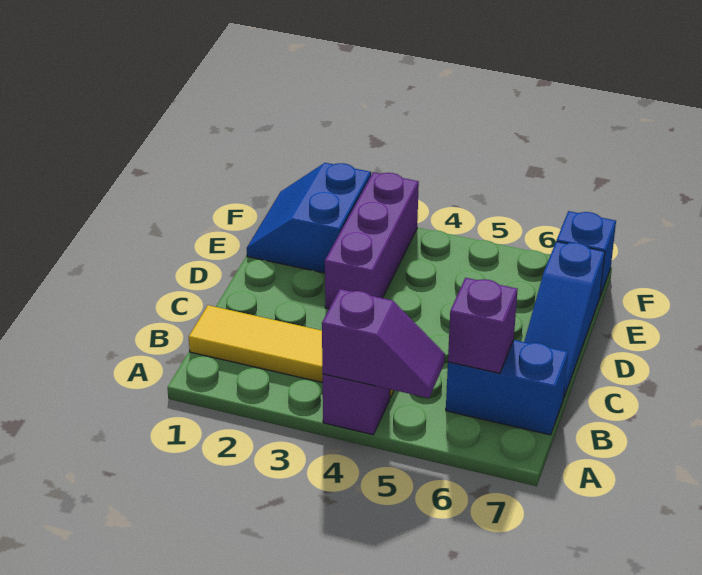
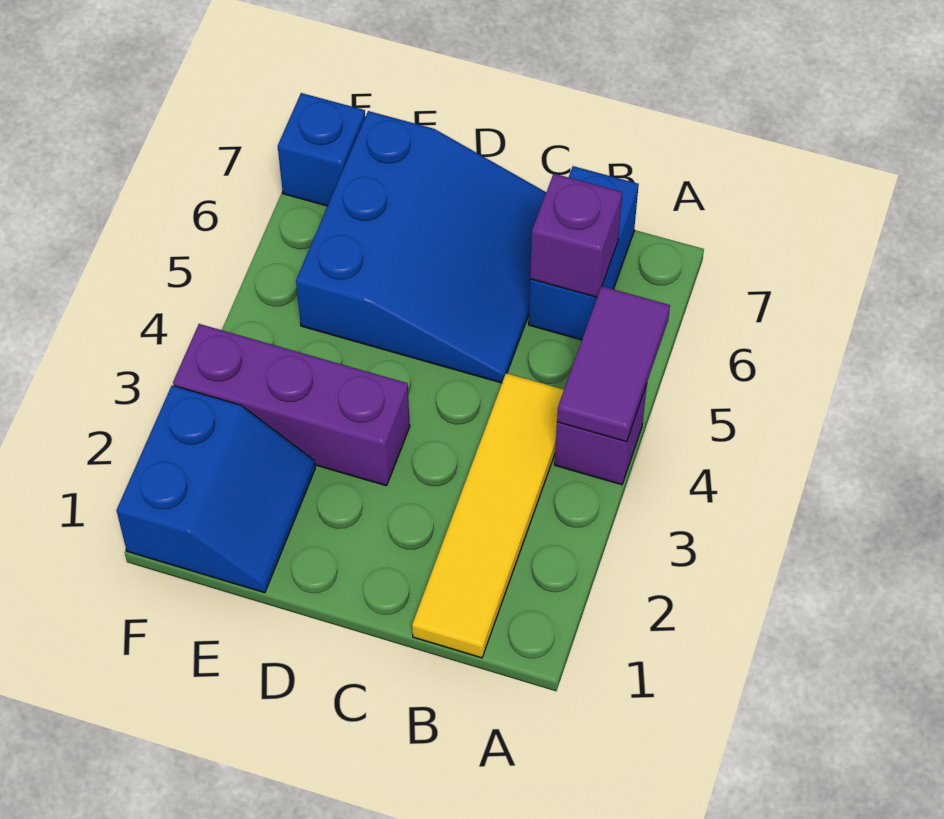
purple slope A4:A5 level 2 top 4 -> purple tile A4:A5 level 2
blue slope C7:E7 level 1 top E -> blue slope C5:E7 level 1 top E
blue slope E1:F2 level 1 top 2 -> blue slope E1:F2 level 1 top F

